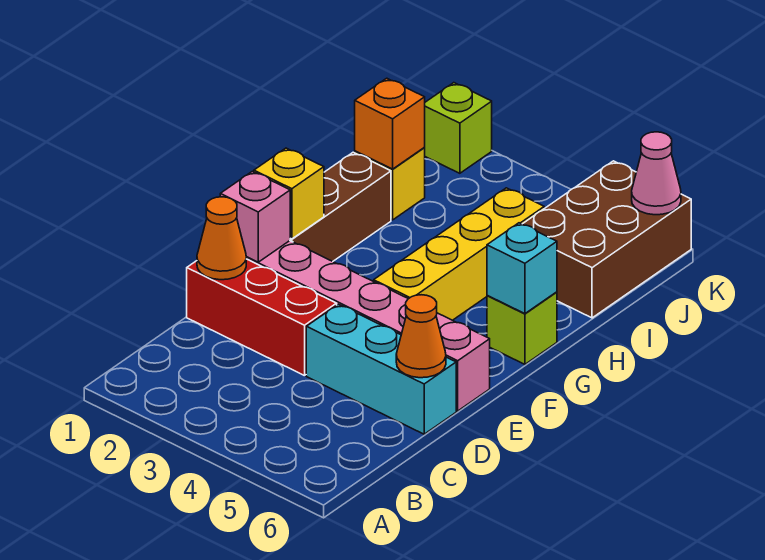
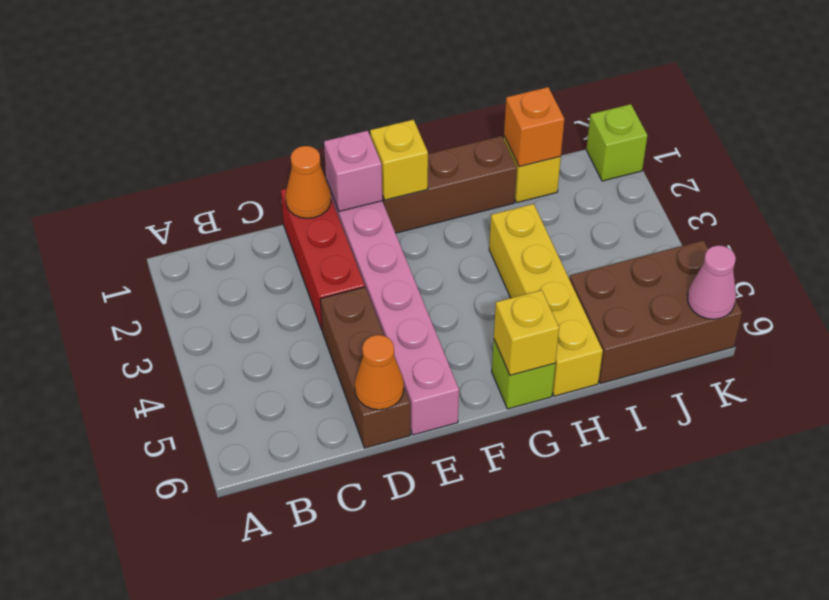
cyan brick D4:D6 level 1 -> brown brick D4:D6 level 1
yellow brick F4:I4 level 1 -> yellow brick H3:H6 level 1
cyan brick G6 level 2 -> yellow brick G6 level 2

